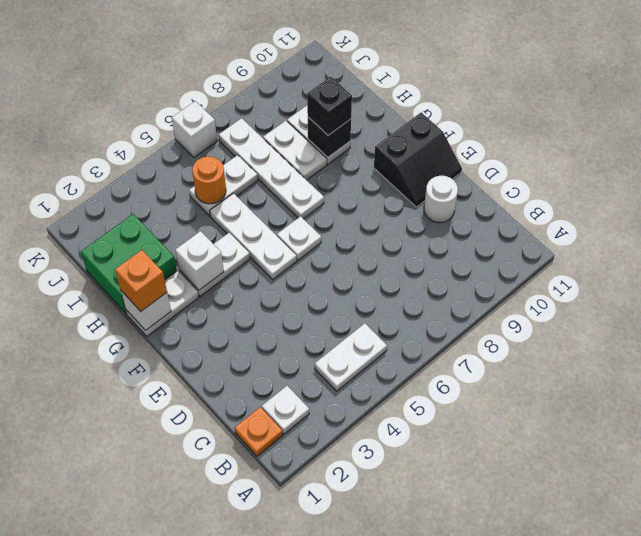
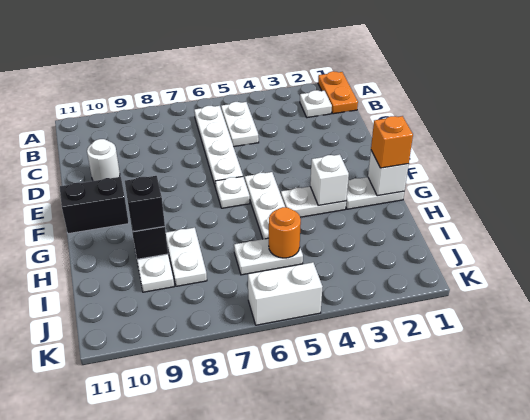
orange plate B1 level 1 -> orange plate A1:B1 level 1
white plate B4:B5 level 1 -> white plate B5:C5 level 1
white plate G7:J7 level 1 -> white plate B6:E6 level 1
green brick H1:I2 level 1 -> none
white brick K6 level 1 -> white brick K5:K6 level 1

